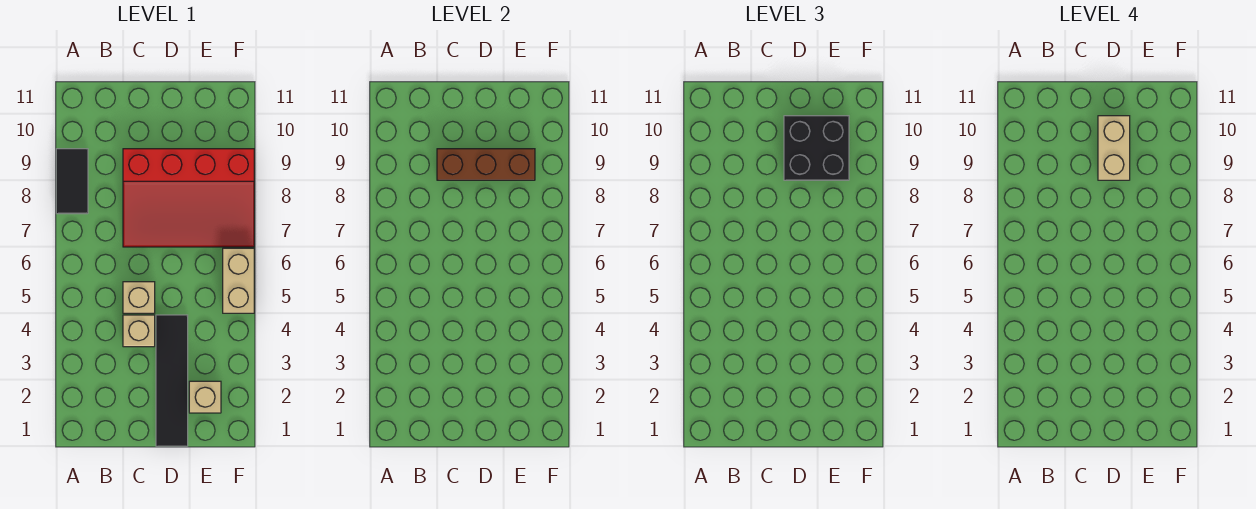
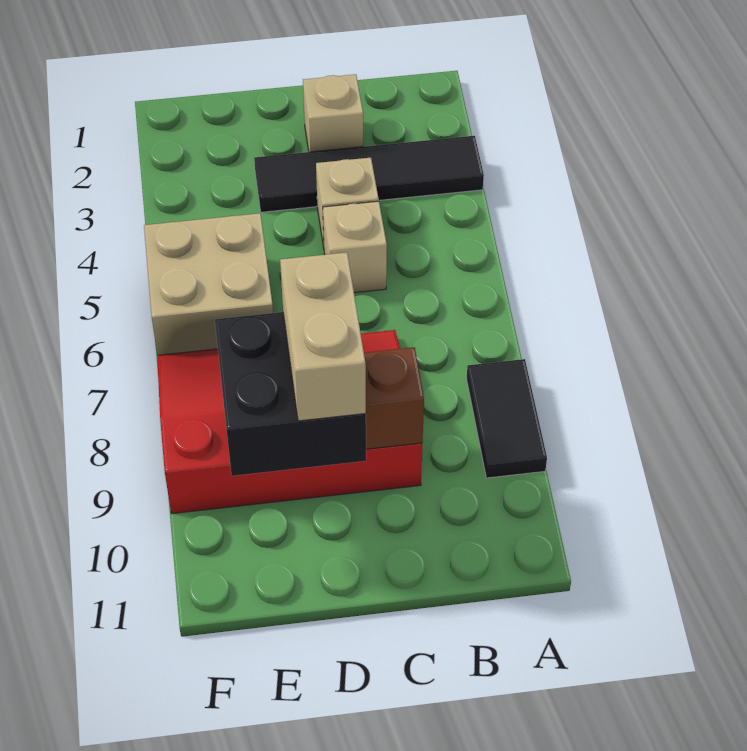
black tile D1:D4 level 1 -> black tile A3:D3 level 1
tan brick E2 level 1 -> tan brick C2 level 1
tan brick F5:F6 level 1 -> tan brick E5:F6 level 1

